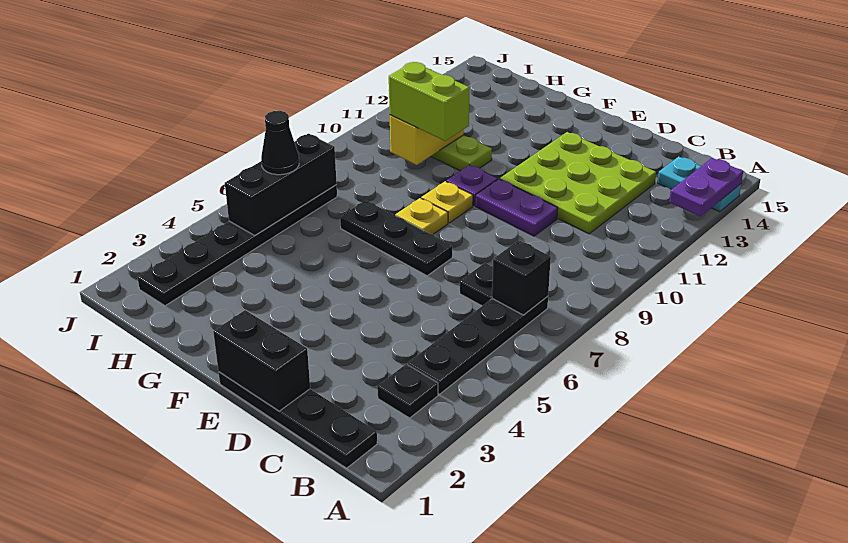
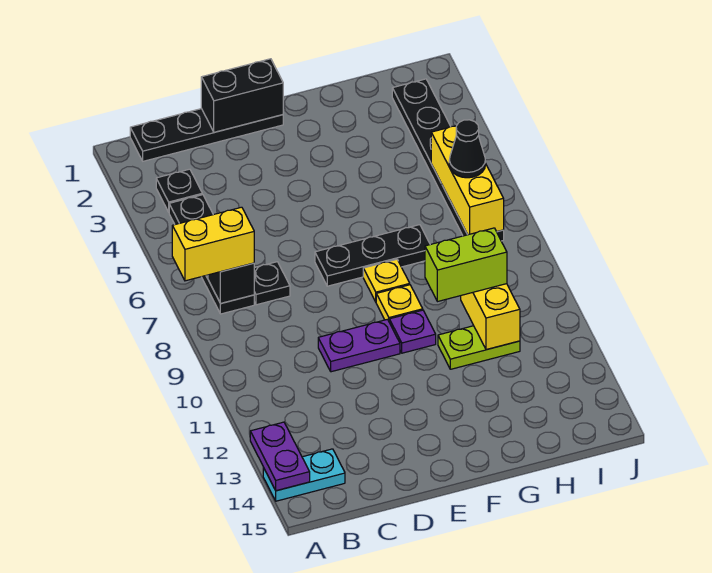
none -> yellow brick A7:B7 level 3
lime plate C11:E13 level 1 -> none
black brick I5:I7 level 2 -> yellow brick I5:I7 level 2

